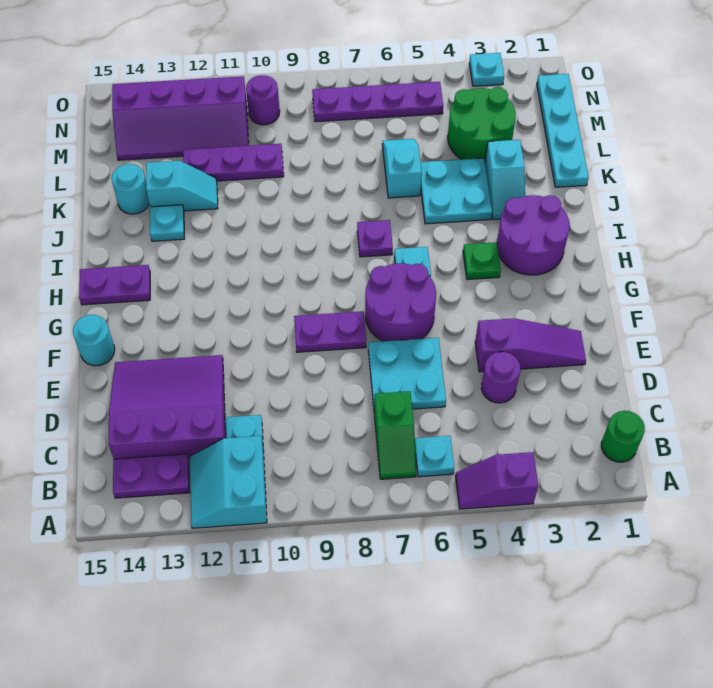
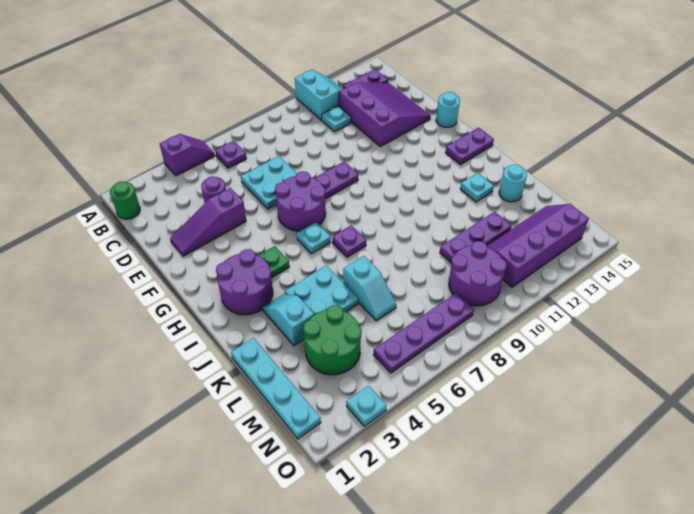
cyan plate B6 level 1 -> purple plate B6 level 1
green slope B7:C7 level 1 top C -> none
purple slope C12:E14 level 1 top C -> purple slope C12:E14 level 1 top 12
cyan slope K12:K13 level 1 top 13 -> none
purple round brick N10 level 1 -> purple round brick M9:N10 level 1

